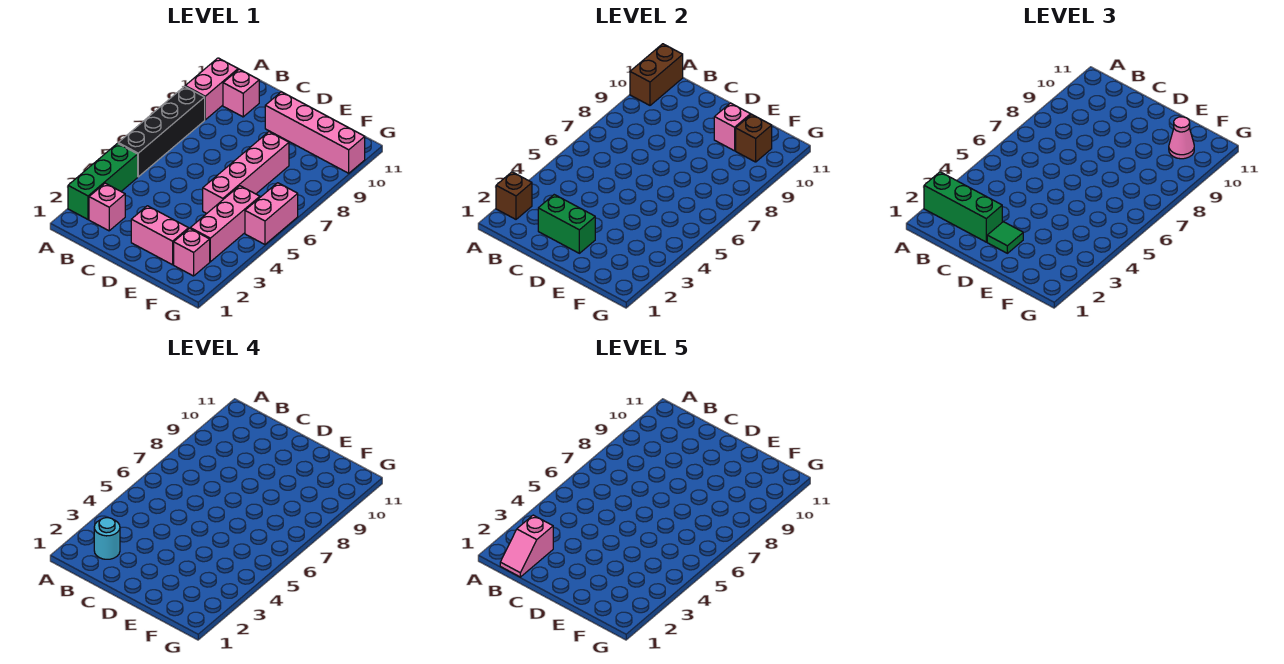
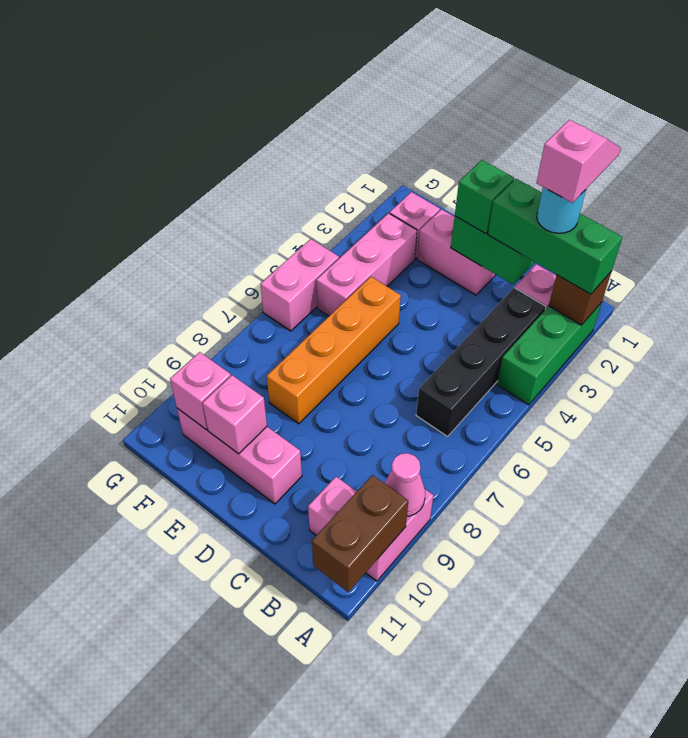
black brick A5:A8 level 1 -> black brick B3:B6 level 1
green tile D2 level 3 -> green brick D2 level 3
pink brick D10:G10 level 1 -> pink brick D10:F10 level 1
pink brick E5:E8 level 1 -> orange brick E5:E8 level 1
brown brick F10 level 2 -> pink brick F10 level 2
pink cone F10 level 3 -> pink cone A9 level 2

